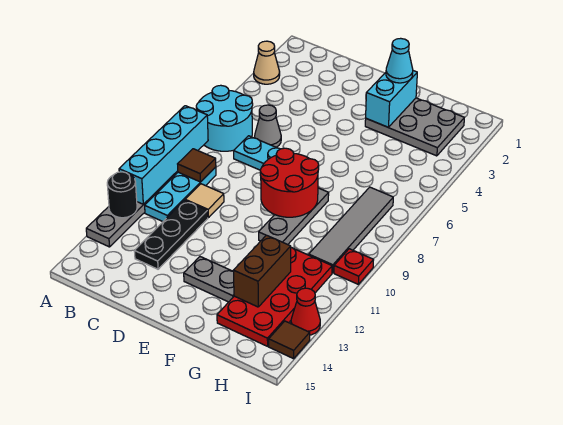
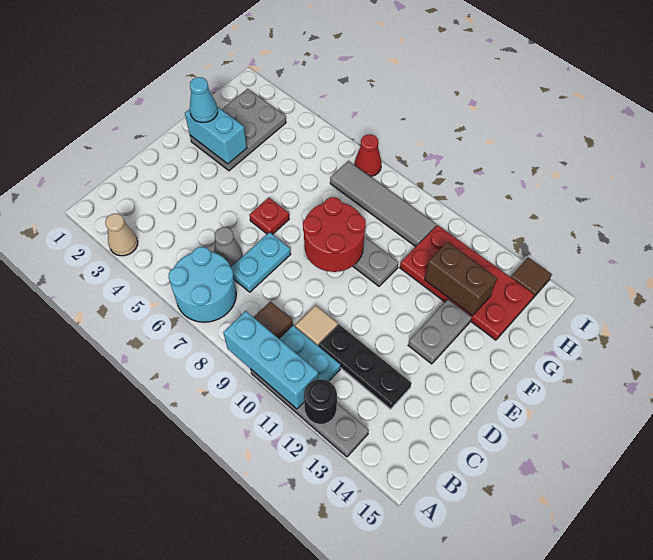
cyan brick A8:A11 level 2 -> cyan brick A9:A11 level 2
red plate I10 level 1 -> red plate E6 level 1
red cone I13 level 1 -> red cone I7 level 1

